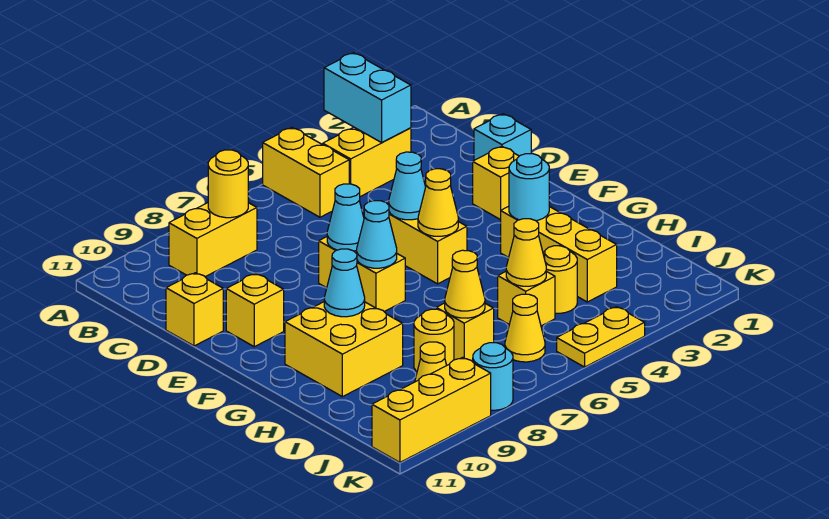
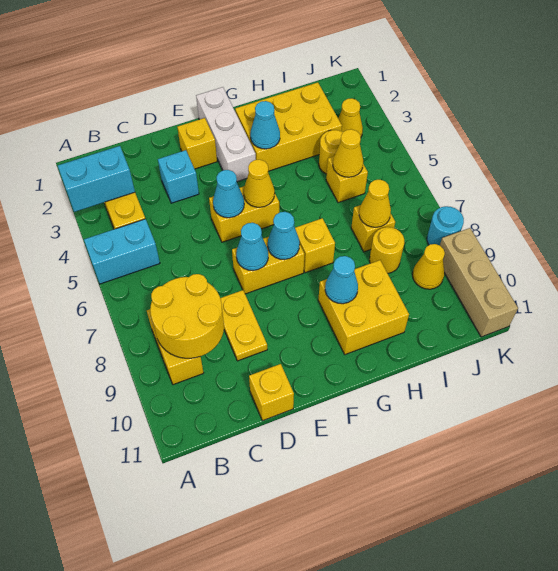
yellow brick A5:B5 level 1 -> cyan brick A5:B5 level 1
yellow round brick B8 level 2 -> yellow round brick B8:C9 level 2
cyan brick D1 level 1 -> cyan brick D3 level 1
yellow brick E10 level 1 -> yellow brick G7 level 1
none -> white brick F1:F3 level 1
yellow brick G3:I3 level 1 -> yellow brick G2:I3 level 1
cyan round brick G3 level 2 -> cyan cone G3 level 2
yellow cone J6 level 1 -> yellow cone J3 level 1
yellow plate K4:K5 level 1 -> yellow plate D8:D9 level 1
yellow brick K9:K11 level 1 -> tan brick K9:K11 level 1

